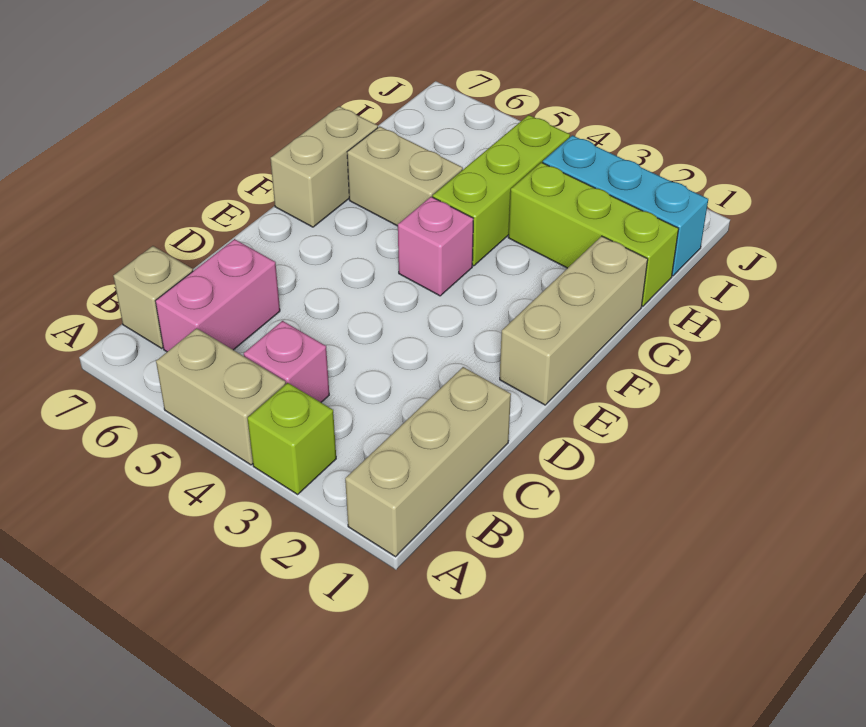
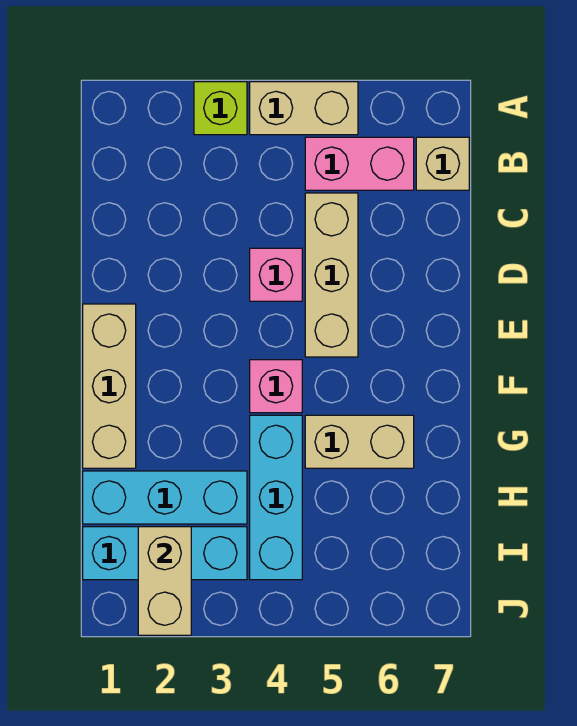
tan brick A1:C1 level 1 -> tan brick C5:E5 level 1
pink brick B4 level 1 -> pink brick D4 level 1
pink brick B6:C6 level 1 -> pink brick B5:B6 level 1
tan brick F7:G7 level 1 -> tan brick I2:J2 level 2
lime brick G4:I4 level 1 -> cyan brick G4:I4 level 1
lime brick H1:H3 level 1 -> cyan brick H1:H3 level 1

